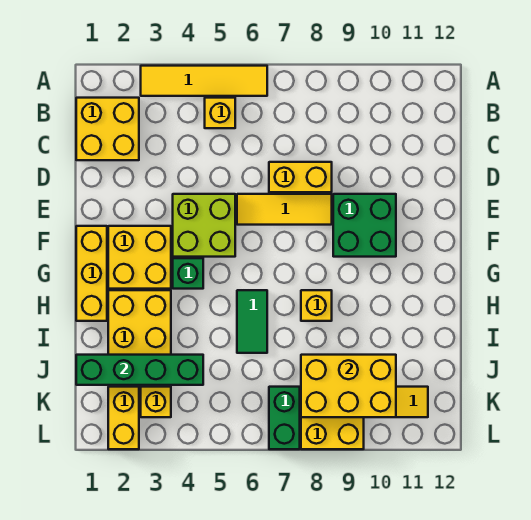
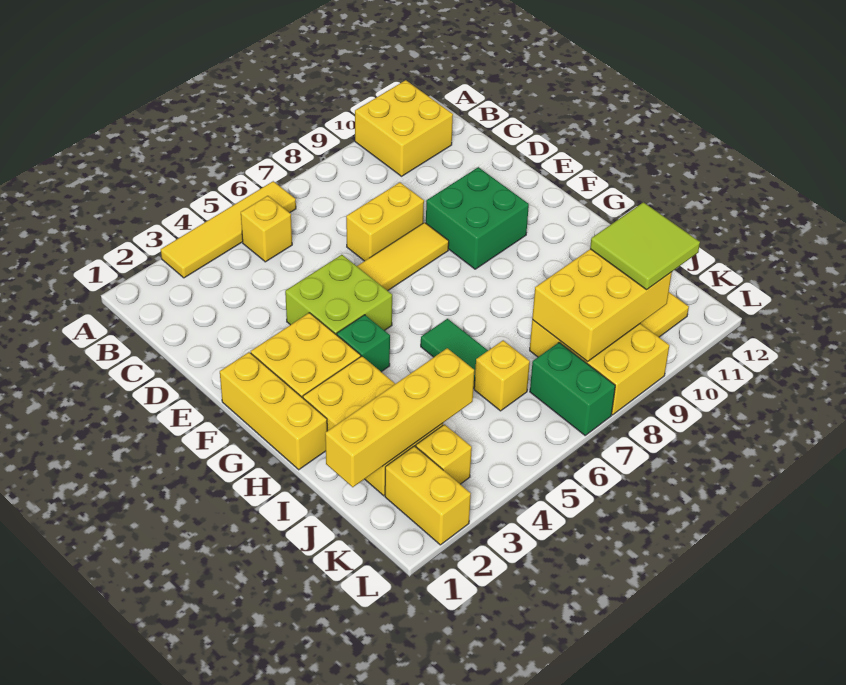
yellow brick B1:C2 level 1 -> yellow brick A10:B11 level 1
yellow brick H8 level 1 -> yellow brick J6 level 1
green brick J1:J4 level 2 -> yellow brick J1:J4 level 2
none -> lime tile J10:K11 level 3

